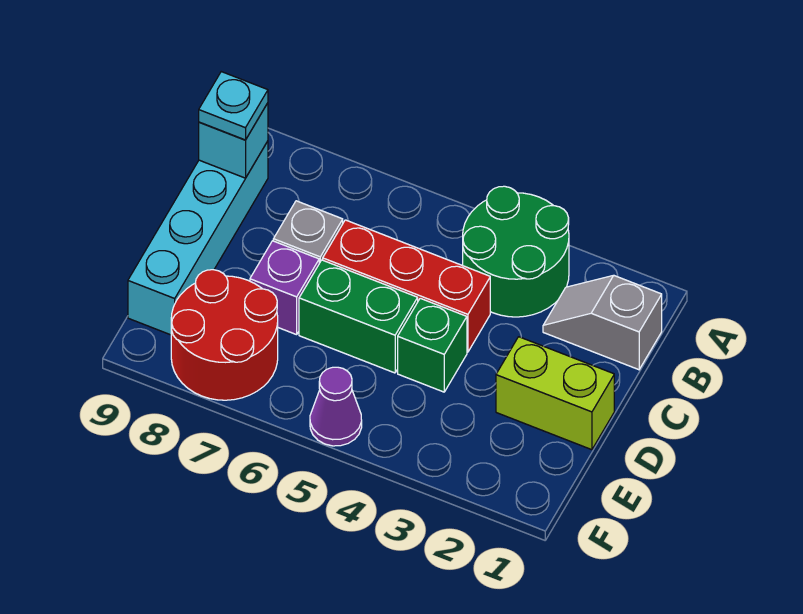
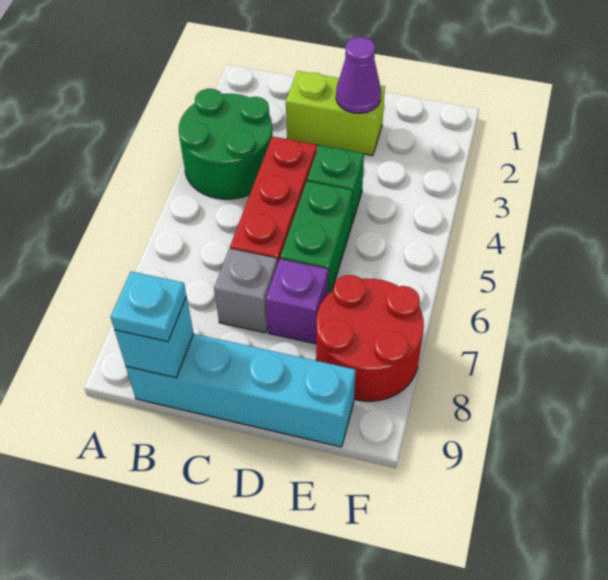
grey slope B1:B2 level 1 top 1 -> none
lime brick D1:D2 level 1 -> lime brick C2:D2 level 1
purple cone F5 level 1 -> purple cone D2 level 2

